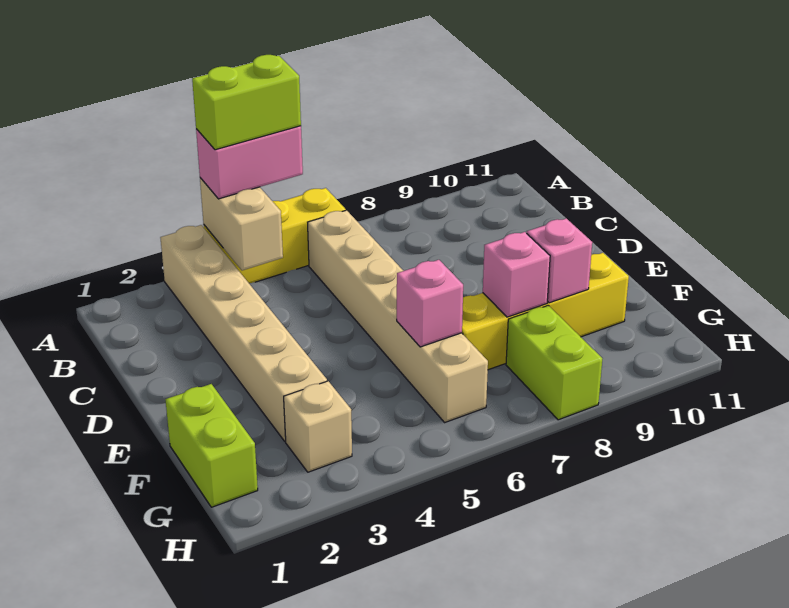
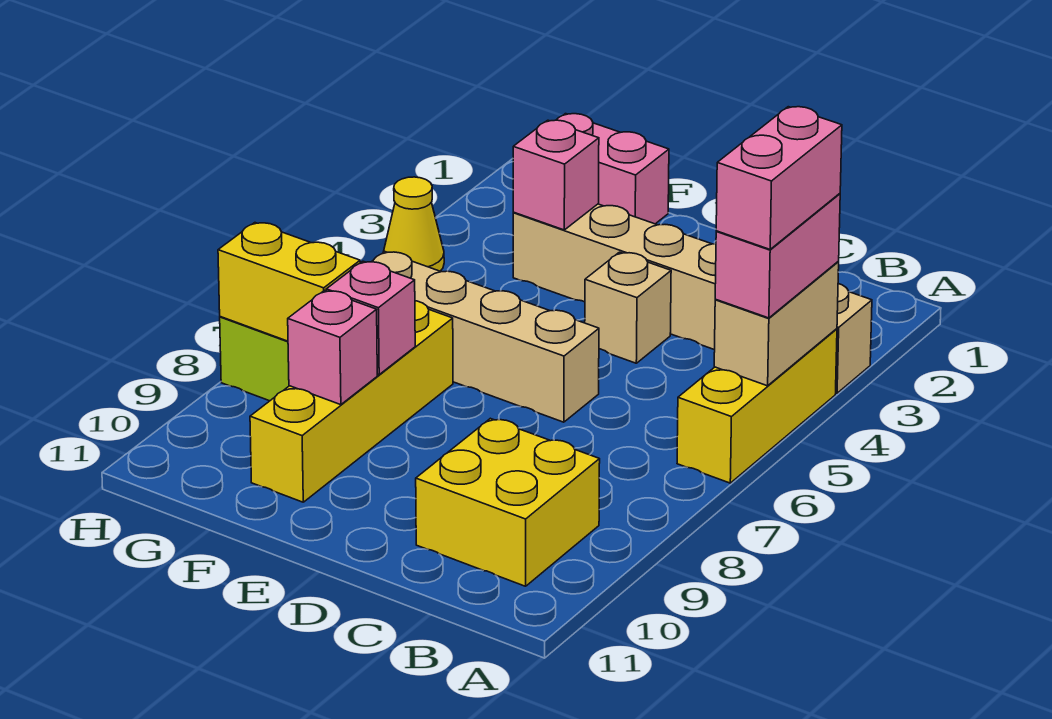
tan brick A4:B4 level 2 -> tan brick A4:A5 level 2
lime brick A4:A5 level 4 -> pink brick A4:A5 level 4
tan brick B6:G6 level 1 -> tan brick D6:G6 level 1
none -> yellow brick B9:C10 level 1
lime brick F1:G1 level 1 -> pink brick F1:G1 level 1
pink brick F6 level 2 -> pink brick F3 level 2
tan brick G3 level 1 -> tan brick D4 level 1
none -> yellow brick G8:H8 level 2
none -> yellow cone H4 level 1

